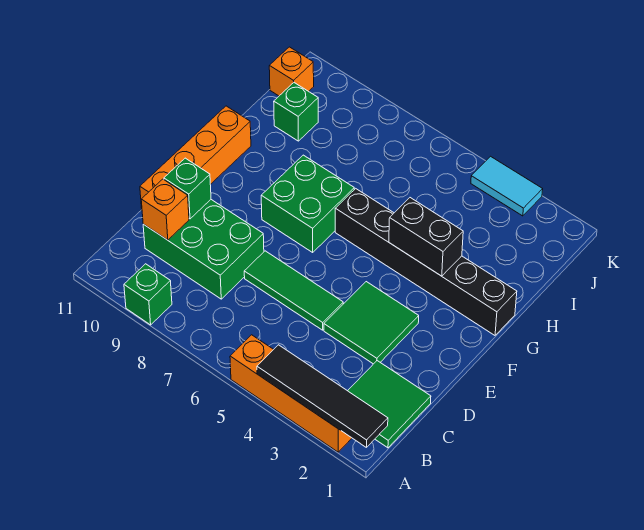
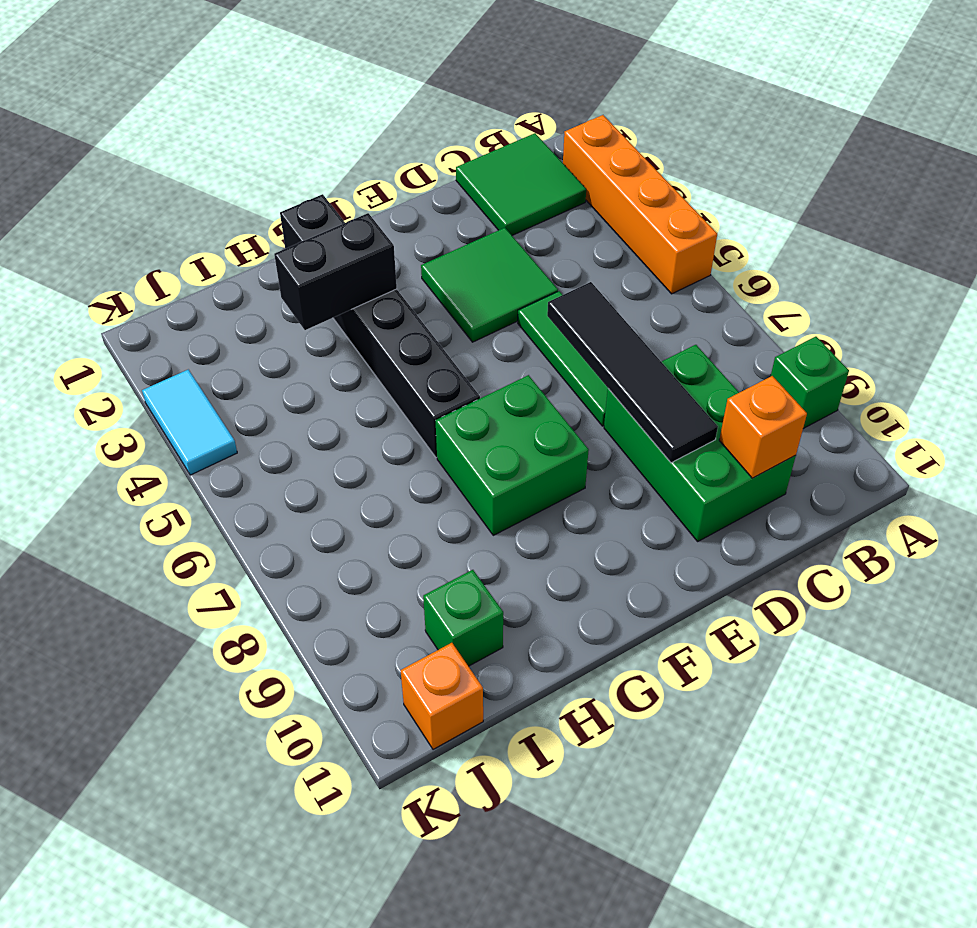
black tile A1:A4 level 2 -> black tile D6:D9 level 2
green brick D10 level 2 -> none
orange brick D11:G11 level 1 -> none
black brick G3:G4 level 2 -> black brick G3:H3 level 2

